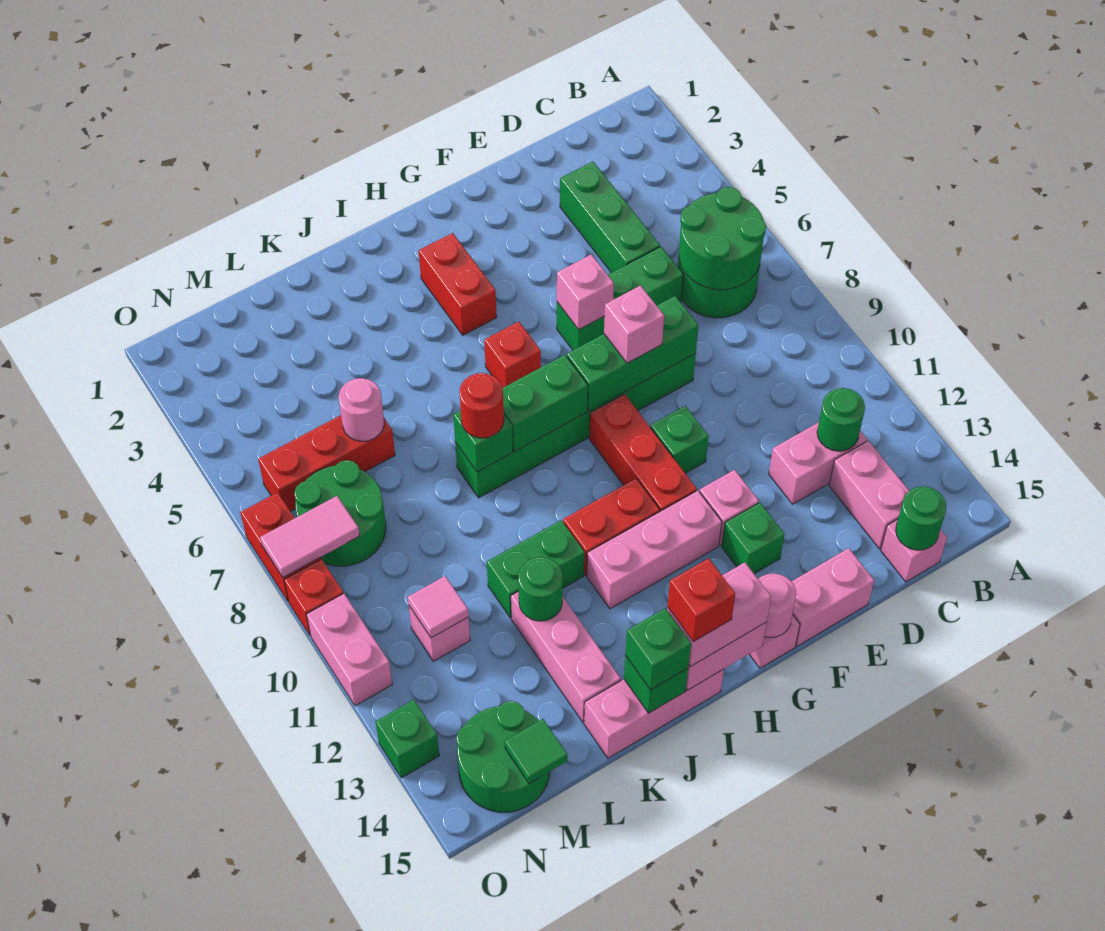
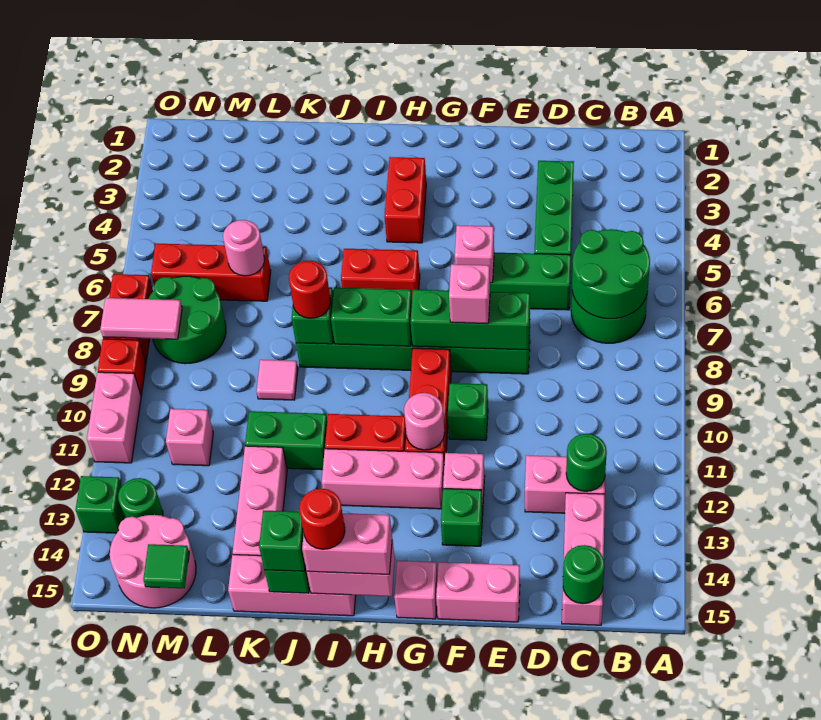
pink round brick G15 level 2 -> pink round brick G11 level 2
red brick H6 level 1 -> red brick H6:I6 level 1
red brick I15 level 4 -> red round brick I15 level 4
green round brick K12 level 2 -> green round brick N13 level 1
pink tile M11 level 2 -> pink tile K9 level 1
green round brick M14:N15 level 1 -> pink round brick M14:N15 level 1

